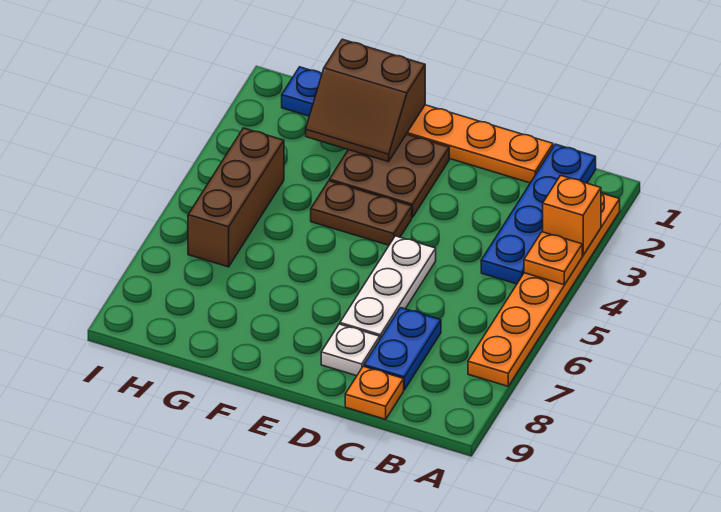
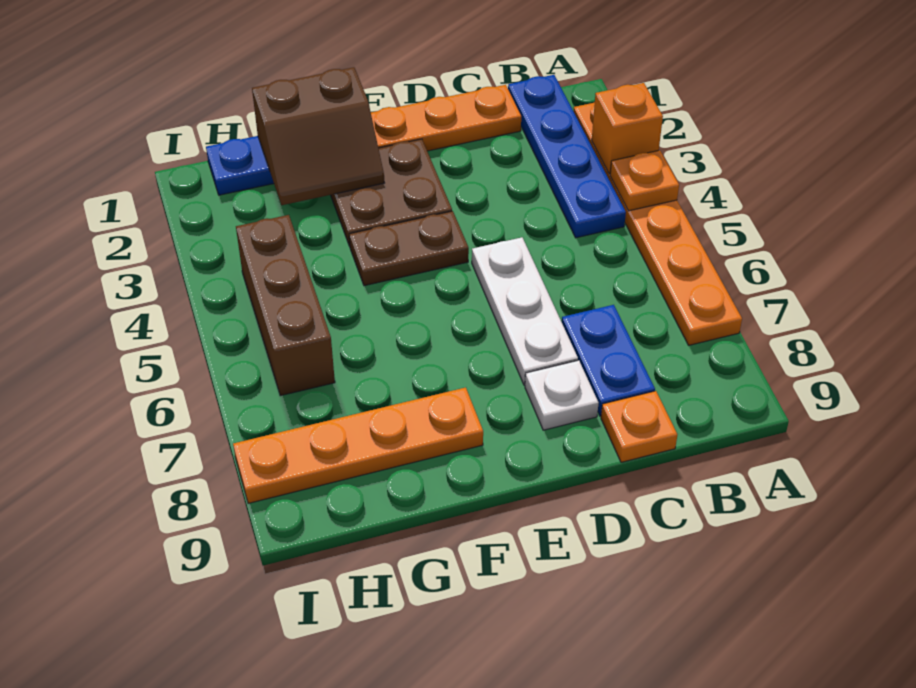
none -> orange plate F8:I8 level 1

